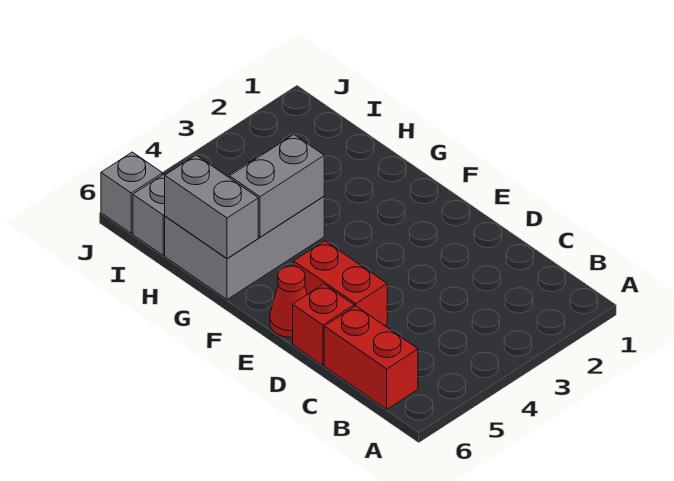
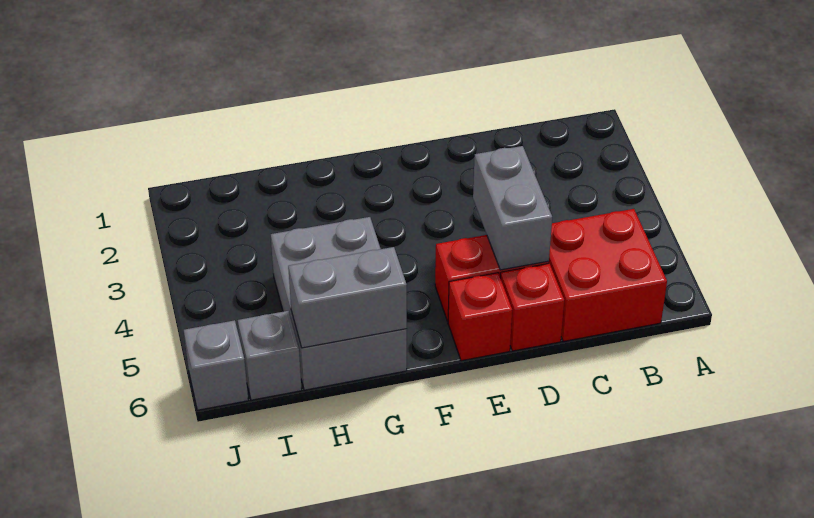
red brick B6:C6 level 1 -> red brick B5:C6 level 1
red cone E6 level 1 -> red brick E6 level 1
grey brick G4:G5 level 2 -> grey brick D4:D5 level 2

